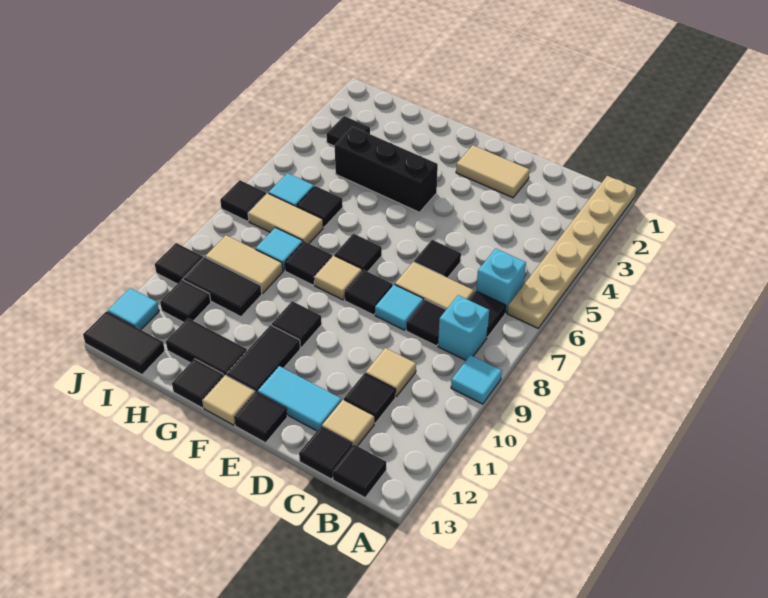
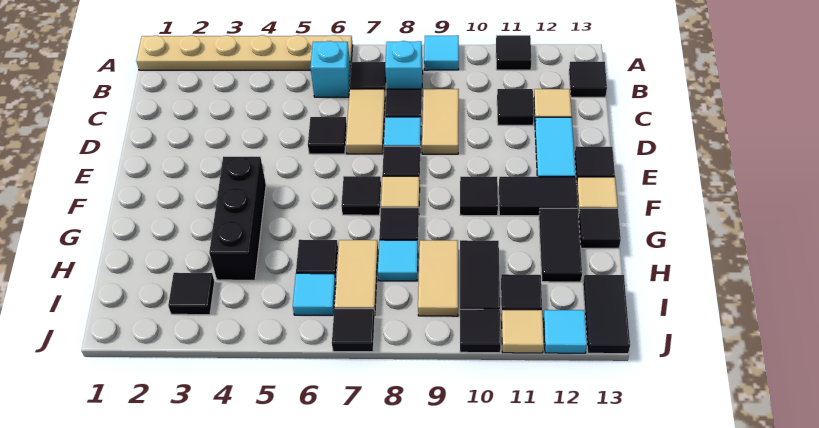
tan tile C10 level 1 -> tan tile J11 level 1
black tile C13 level 1 -> black tile A11 level 1
tan tile D2:E2 level 1 -> tan tile C9:D9 level 1

